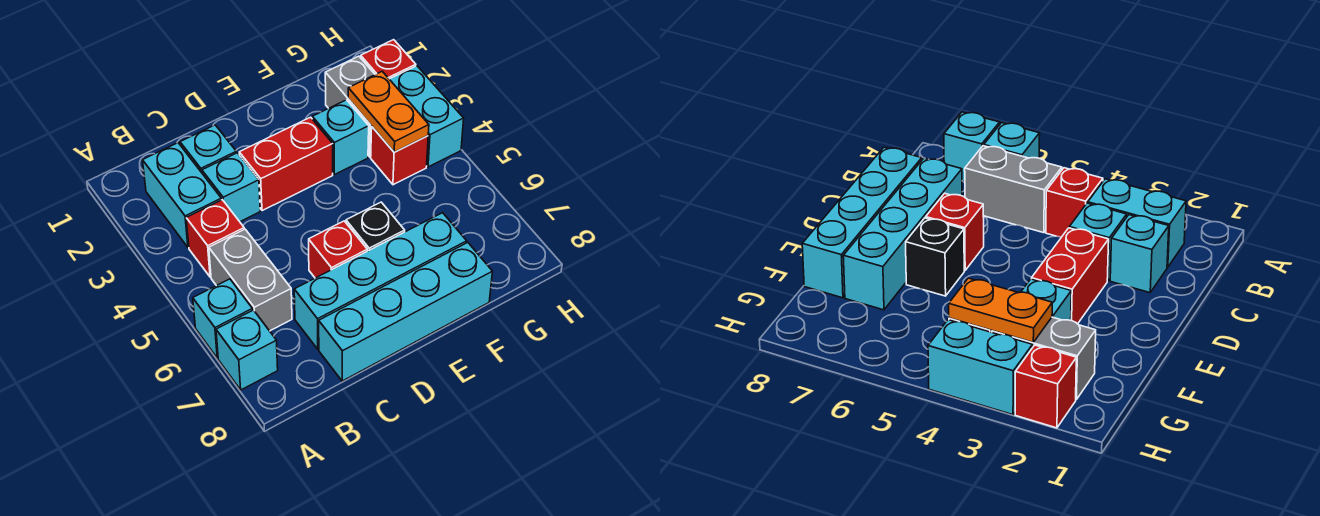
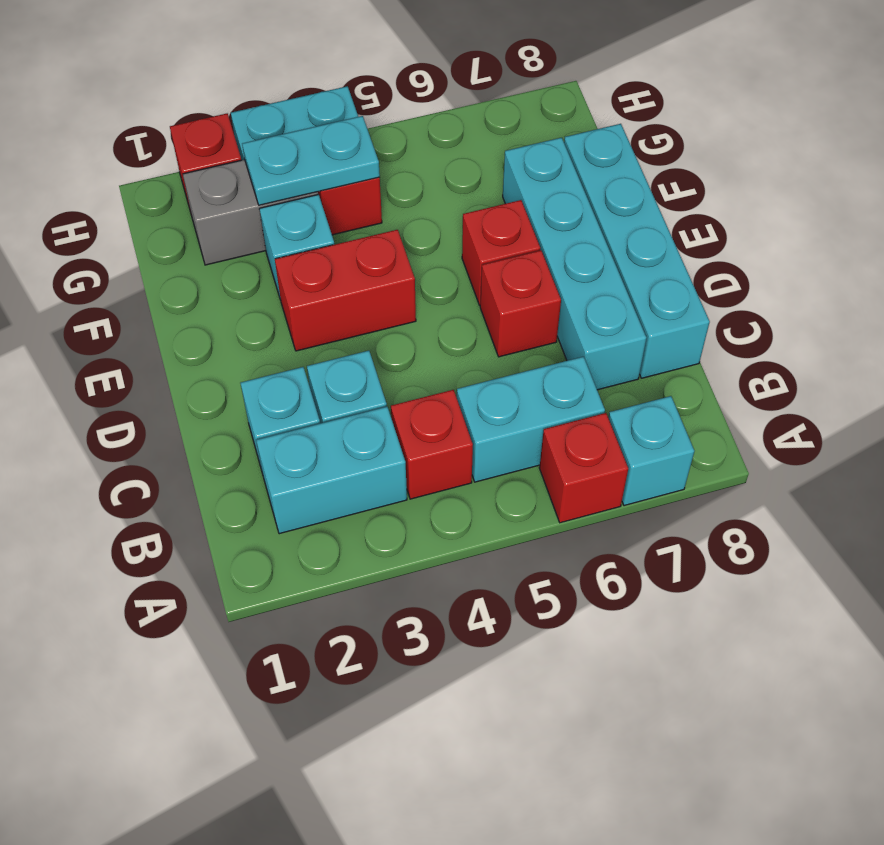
cyan brick A6 level 1 -> red brick A6 level 1
grey brick B5:B6 level 1 -> cyan brick B5:B6 level 1
red brick D3:E3 level 1 -> red brick E3:E4 level 1
black brick E6 level 1 -> red brick E6 level 1
orange plate G3:G4 level 2 -> cyan plate G3:G4 level 2

